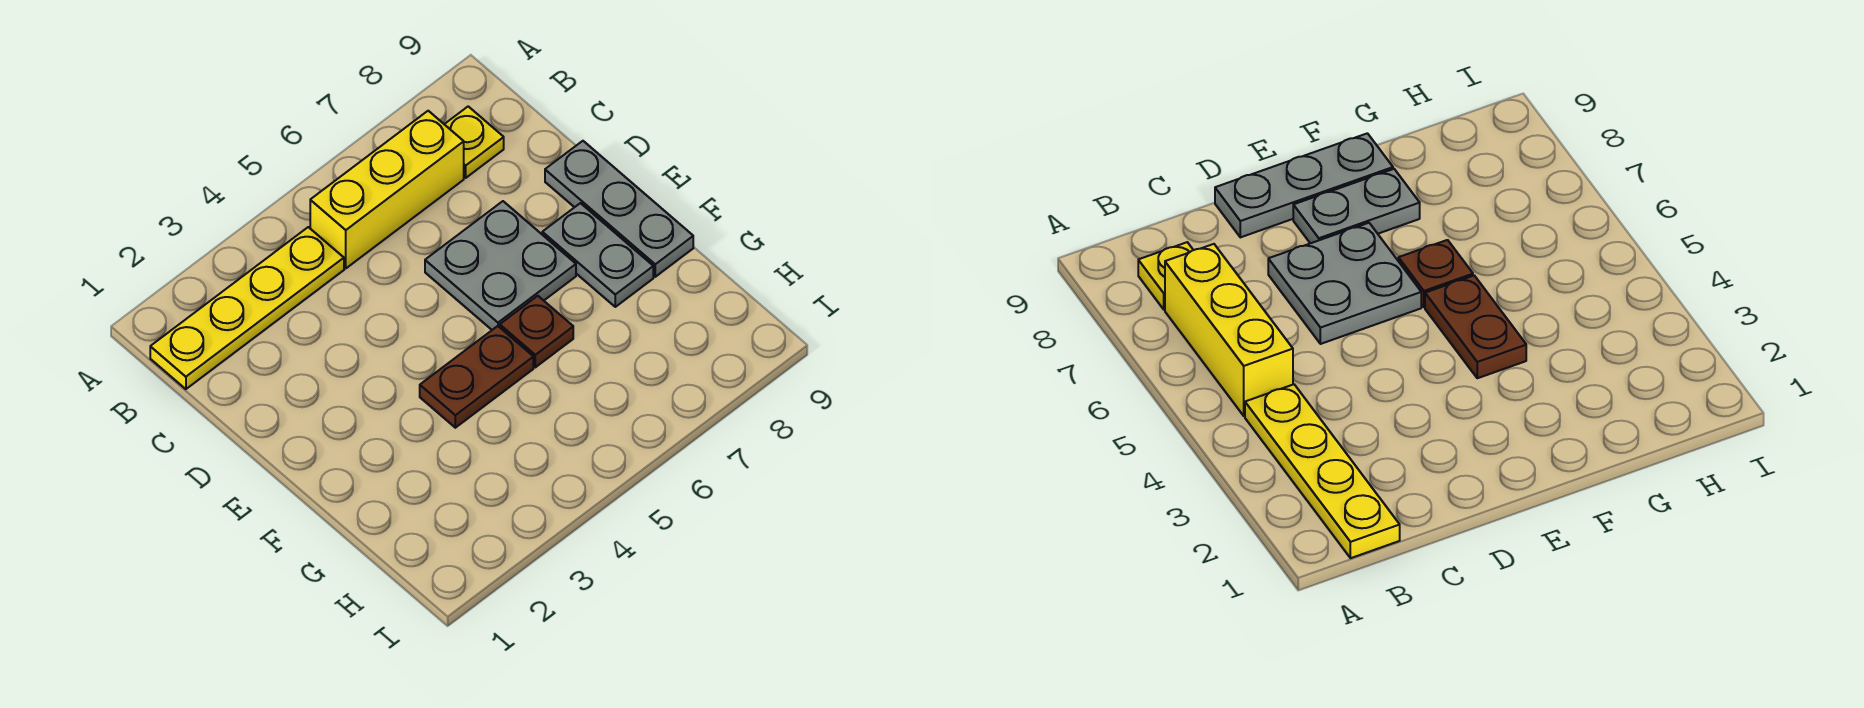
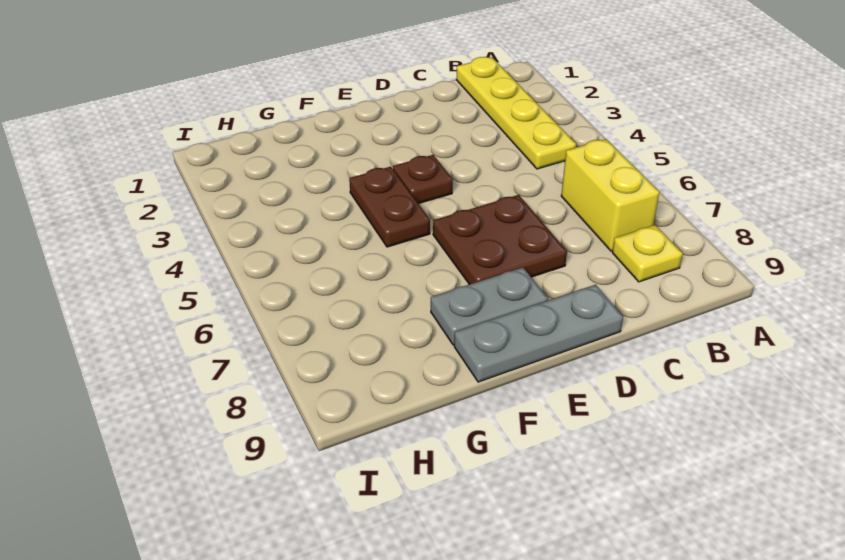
yellow brick B5:B7 level 1 -> yellow brick B6:B7 level 1
grey plate D6:E7 level 1 -> brown plate D6:E7 level 1
brown plate F6 level 1 -> brown plate E4 level 1

